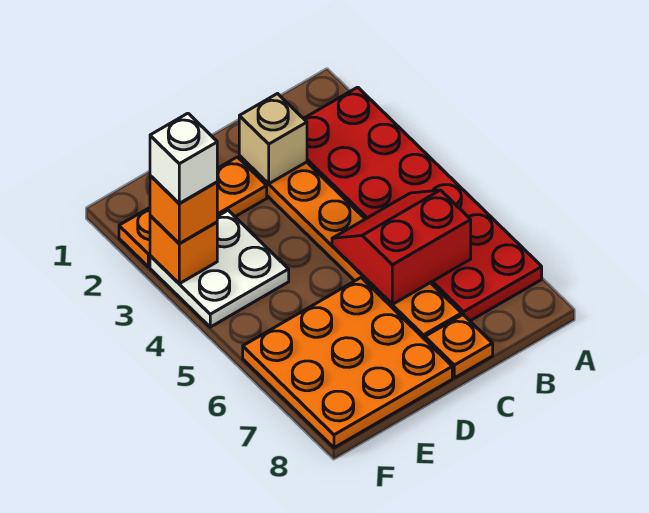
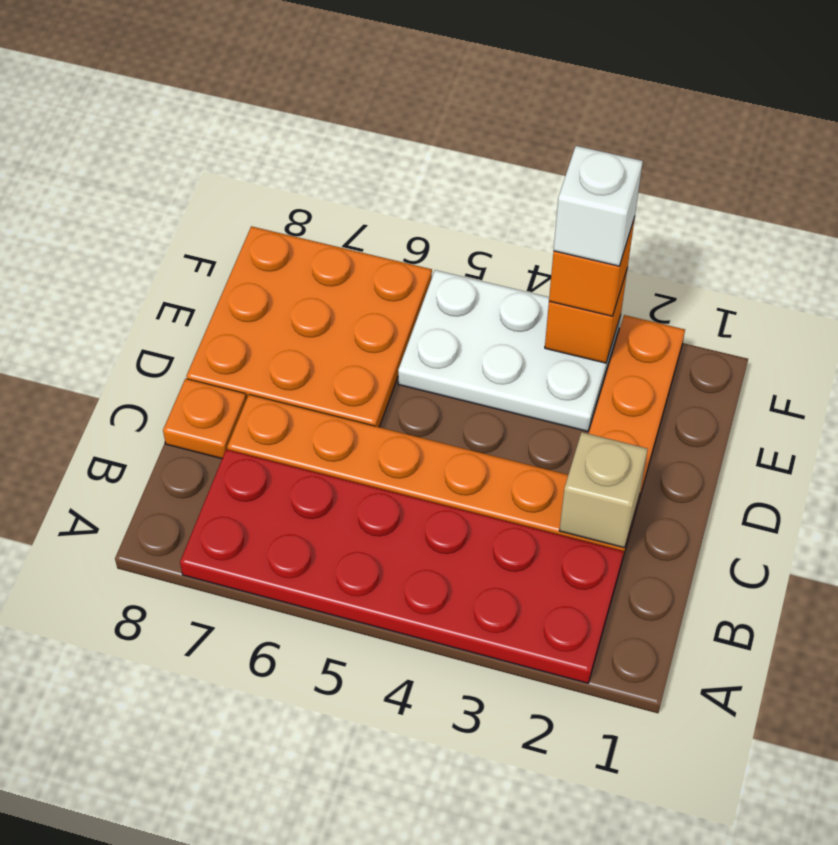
red slope B5:C6 level 2 top 6 -> none
white plate E3:F4 level 1 -> white plate E3:F5 level 1

